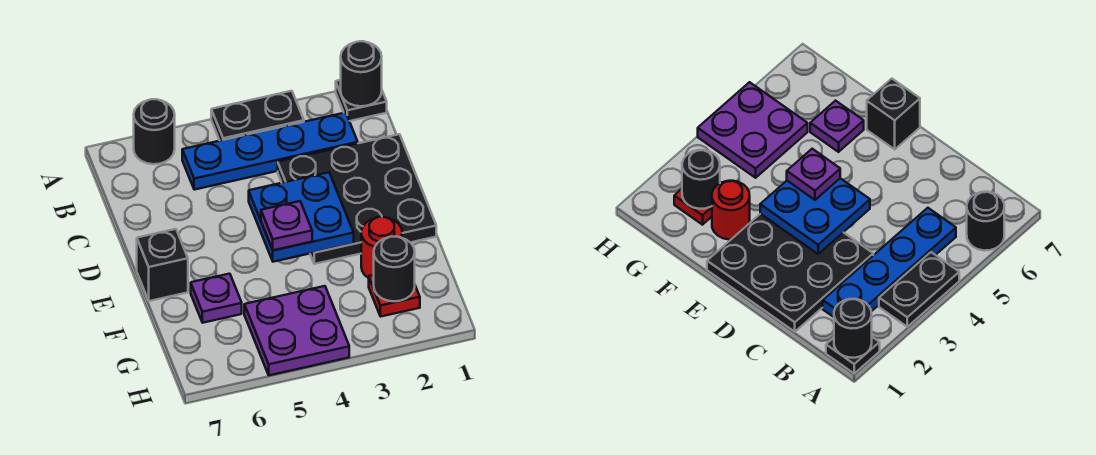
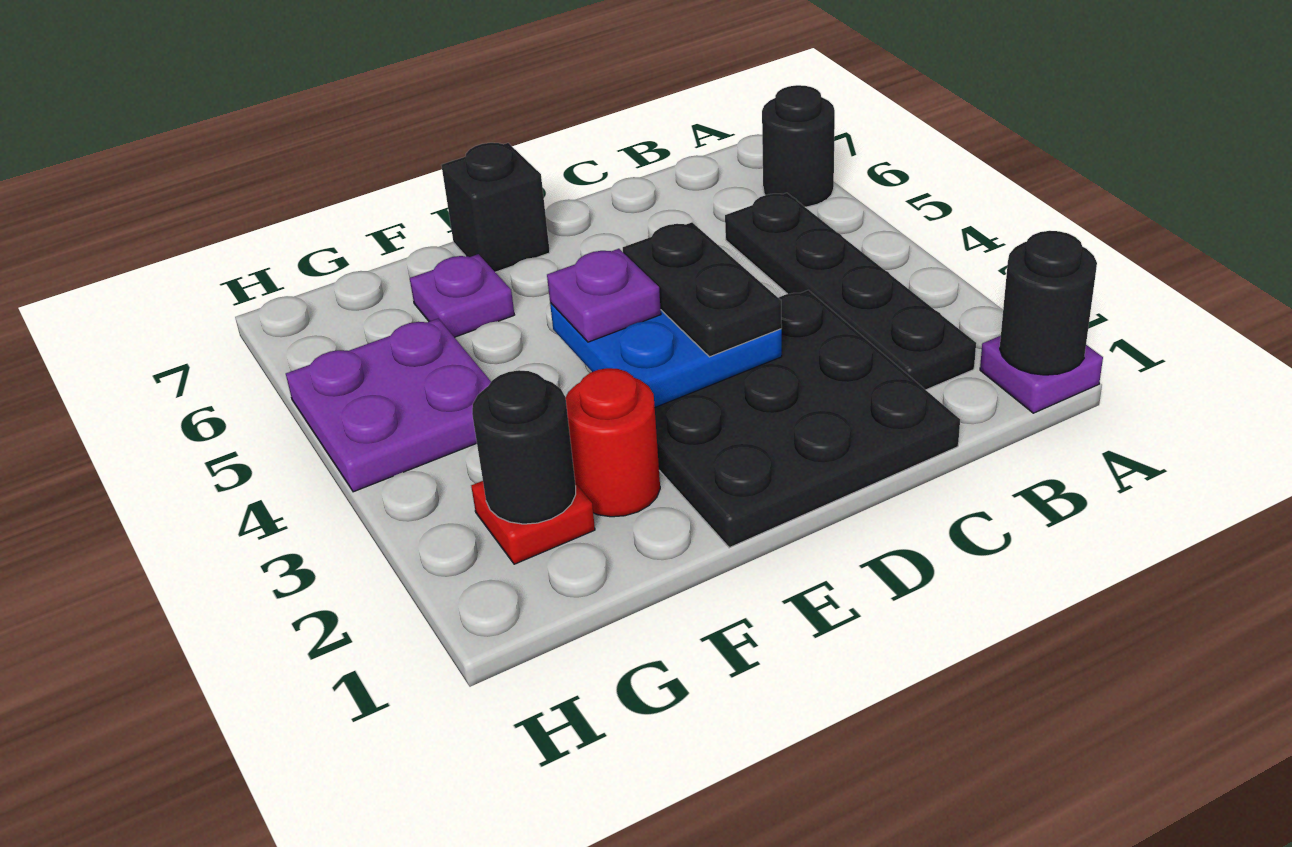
black plate A1 level 1 -> purple plate A1 level 1
black plate A3:A4 level 1 -> black plate D3:D4 level 3
blue plate B2:B5 level 1 -> black plate B2:B5 level 1

